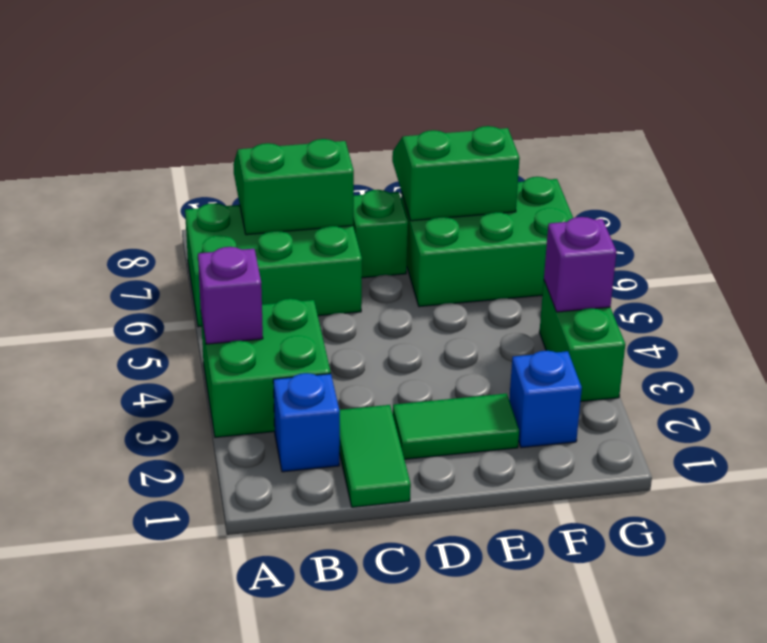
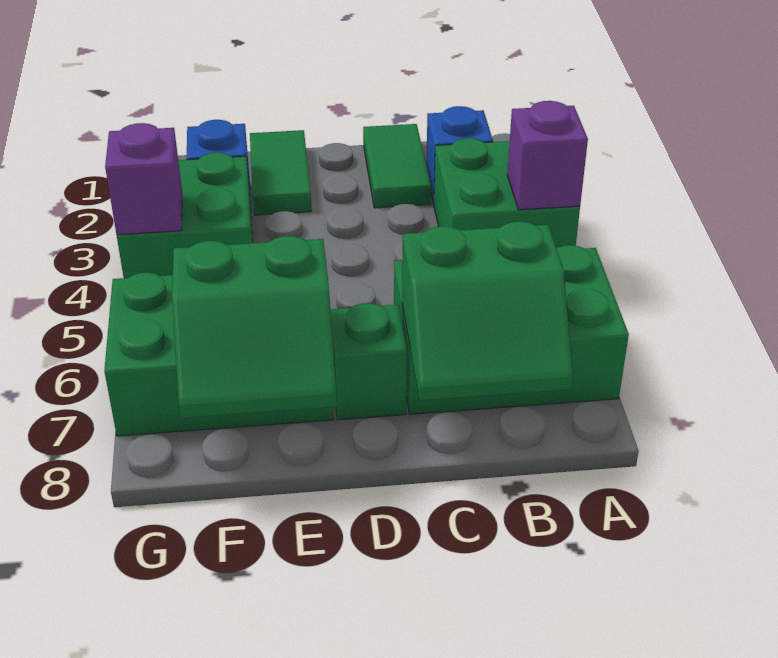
green tile D2:E2 level 1 -> green tile E1:E2 level 1
green brick G3:G4 level 1 -> green brick F3:G4 level 1

